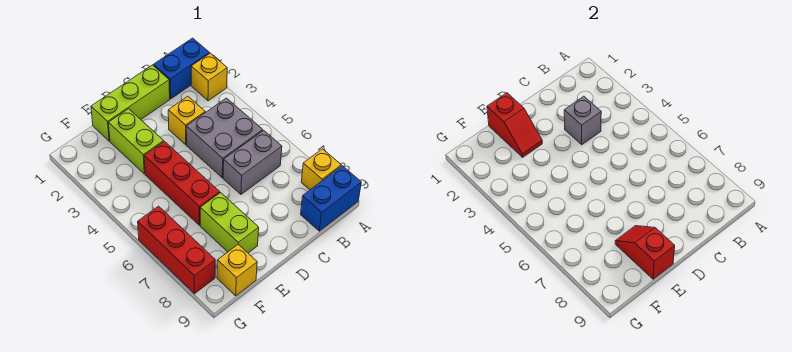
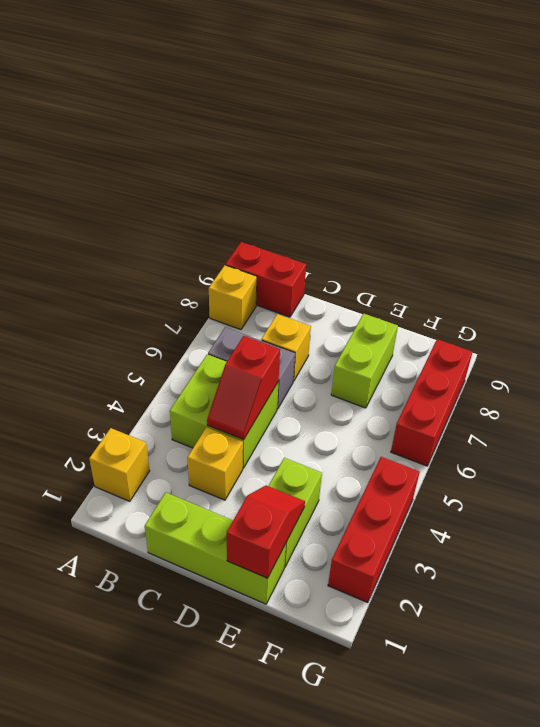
blue brick A1:B1 level 1 -> none
blue brick A9:B9 level 1 -> red brick A9:B9 level 1
grey brick B4:C5 level 1 -> lime brick B4:C5 level 1
grey brick C3 level 2 -> none
red brick E4:E6 level 1 -> red brick G2:G4 level 1
red slope E8:E9 level 2 top 9 -> red slope C4:C5 level 2 top 5
yellow brick F9 level 1 -> yellow brick C7 level 1

